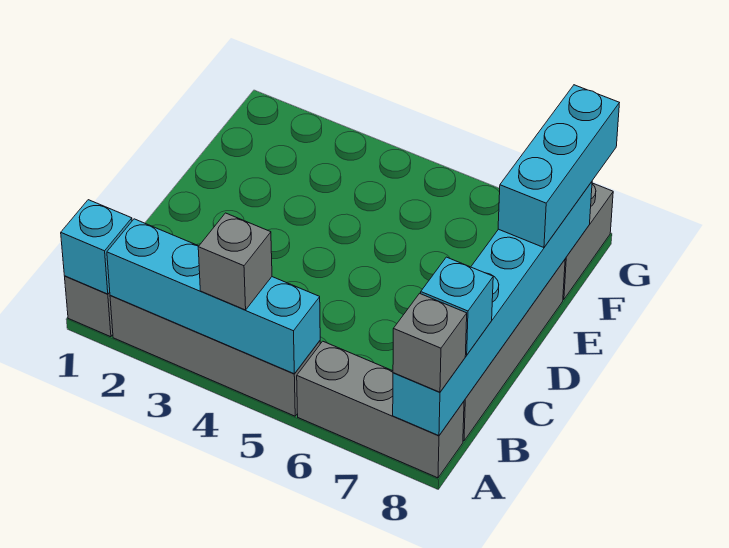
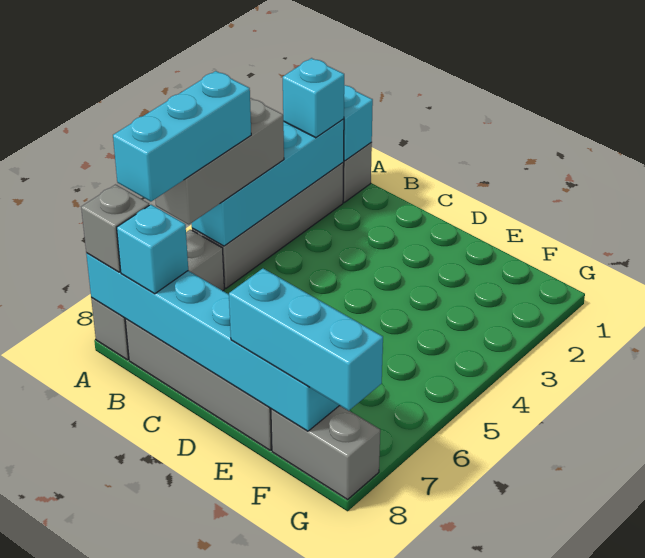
none -> cyan brick A2 level 3
grey brick A4 level 3 -> grey brick A4:A6 level 3
none -> cyan brick A5:A7 level 4

